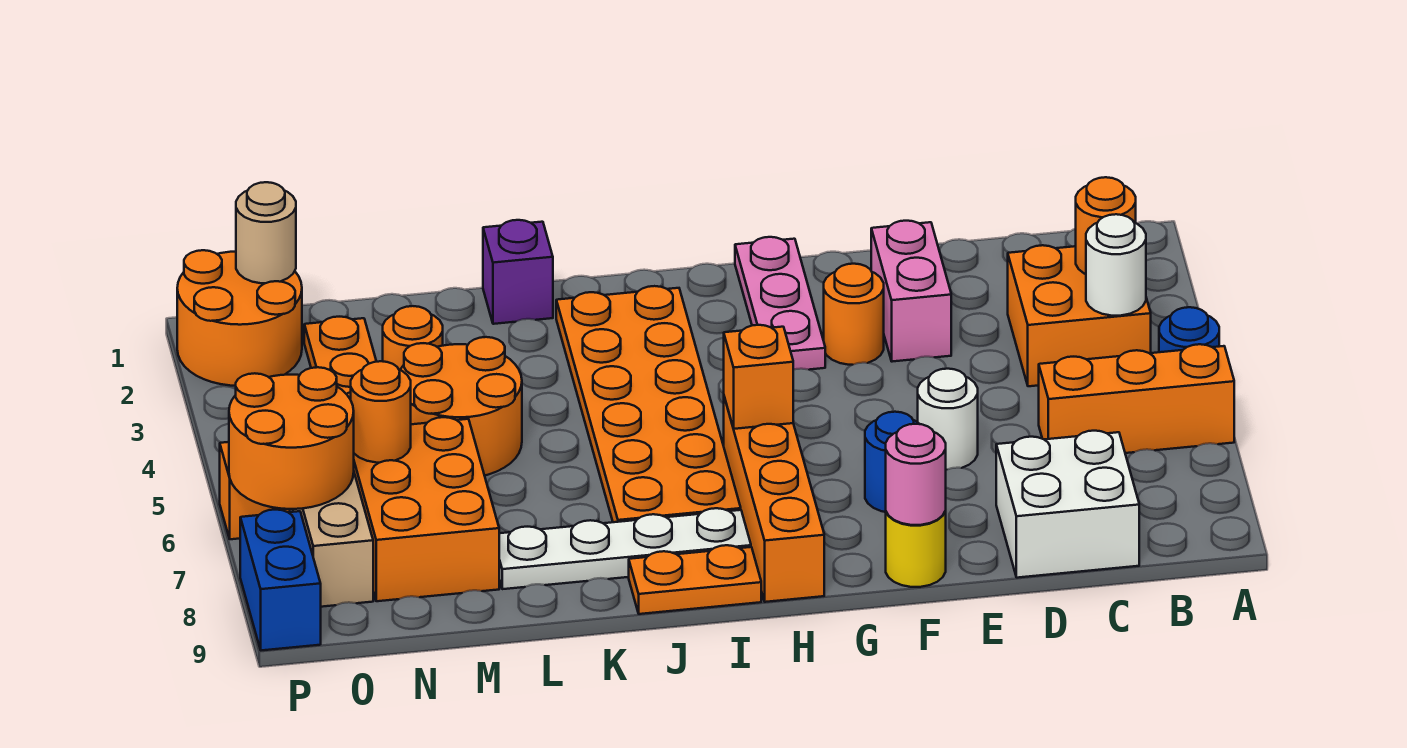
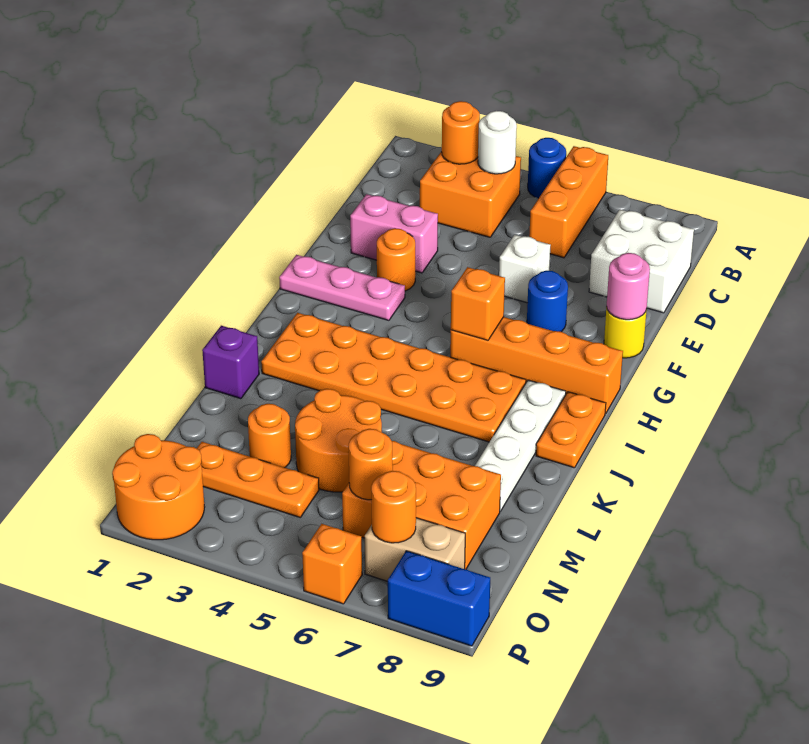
white round brick E6 level 1 -> white brick E6 level 1
tan round brick O1 level 2 -> none
orange round brick O6:P7 level 2 -> orange round brick O7 level 2

